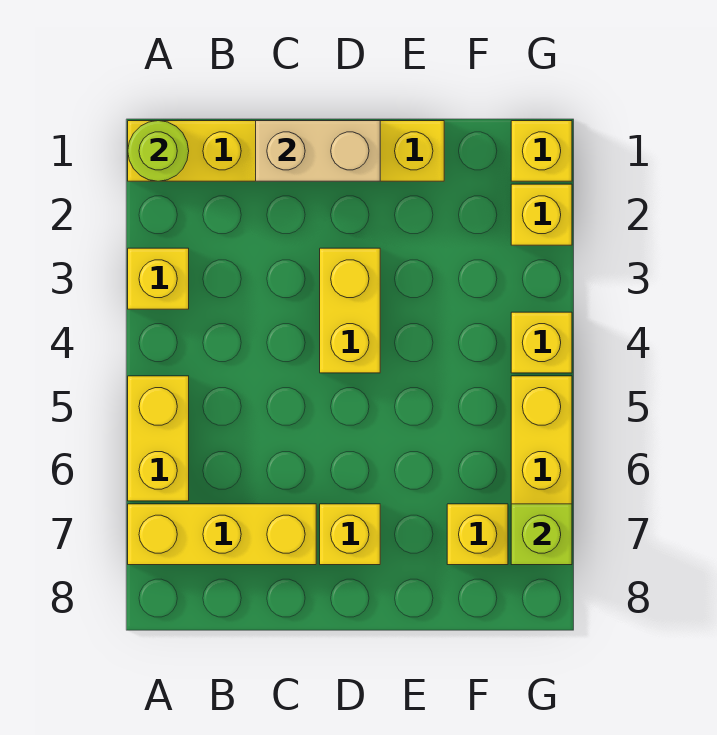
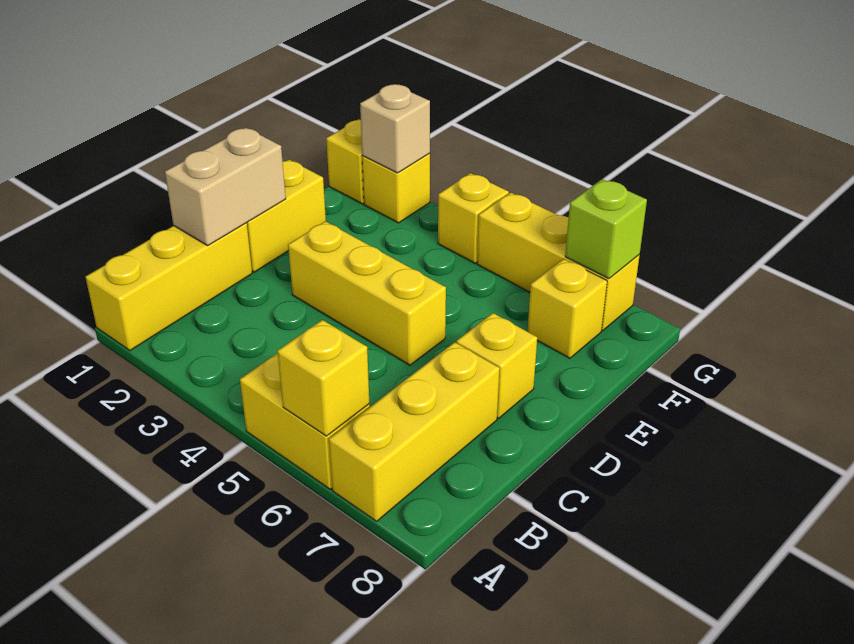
lime round brick A1 level 2 -> none
yellow brick A3 level 1 -> yellow brick A6 level 2
yellow brick D3:D4 level 1 -> yellow brick D3:D5 level 1
none -> tan brick G2 level 2

